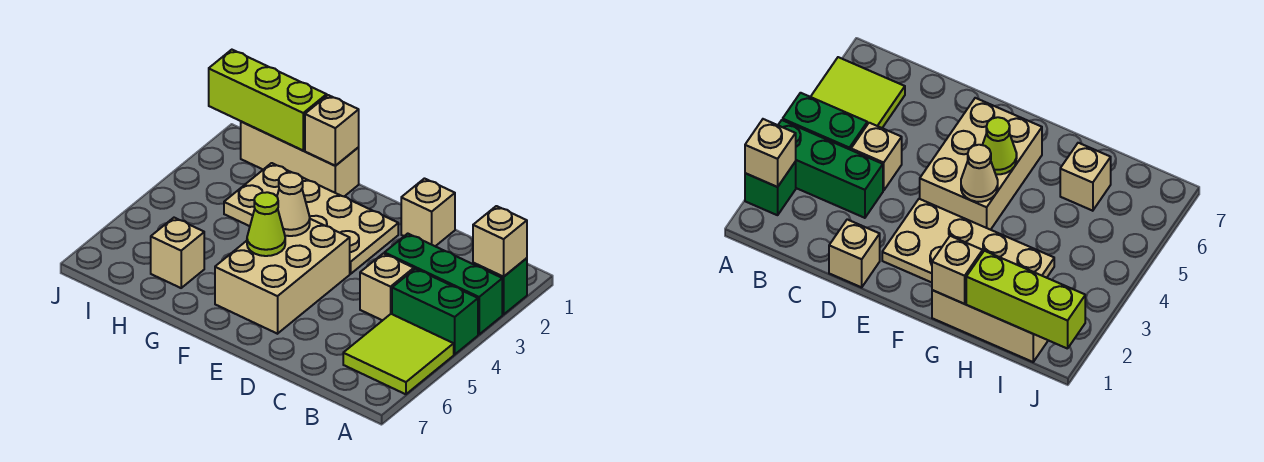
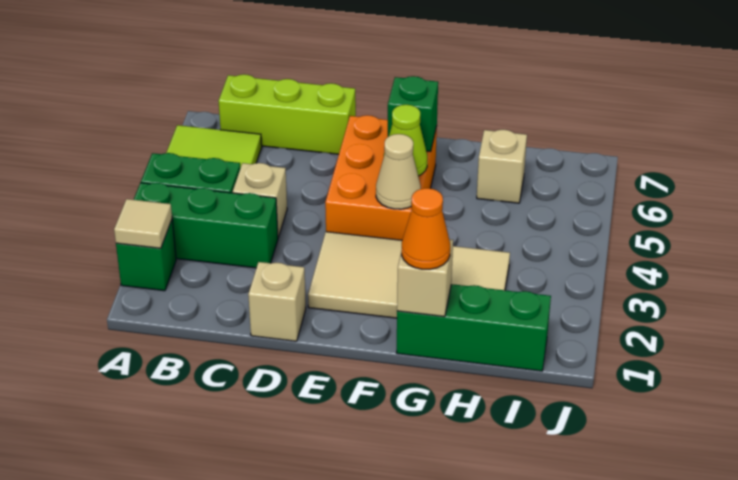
tan brick A2 level 2 -> tan tile A2 level 2
tan plate E2:H3 level 1 -> tan tile E2:H3 level 1
tan brick E4:F6 level 1 -> orange brick E4:F6 level 1
none -> green brick F6 level 2
tan brick G1:I1 level 1 -> green brick G1:I1 level 1
none -> orange cone G1 level 3
lime brick H1:J1 level 2 -> lime brick B7:D7 level 1

